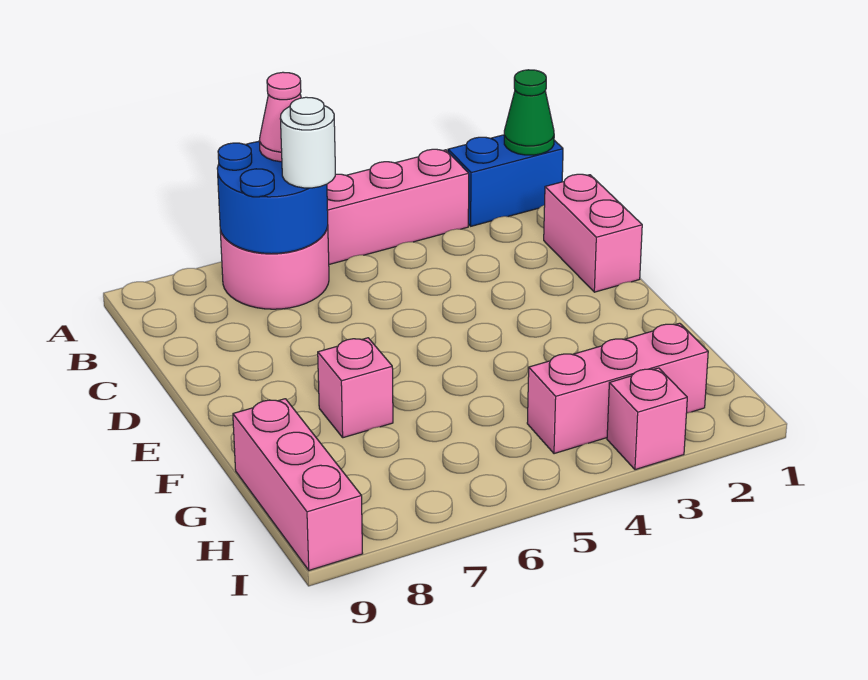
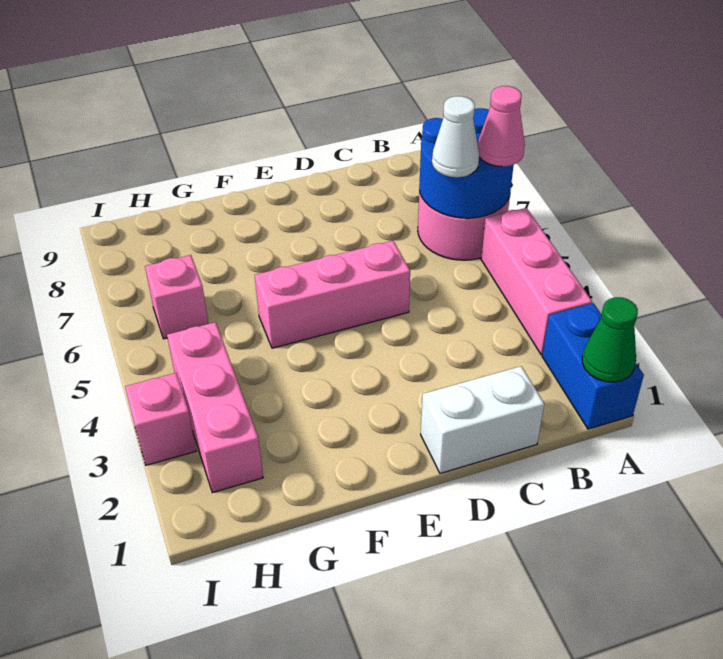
white round brick B6 level 3 -> white cone B6 level 3
pink brick C1:D1 level 1 -> white brick C1:D1 level 1
pink brick F7 level 1 -> pink brick H6 level 1
pink brick G9:I9 level 1 -> pink brick D5:F5 level 1

